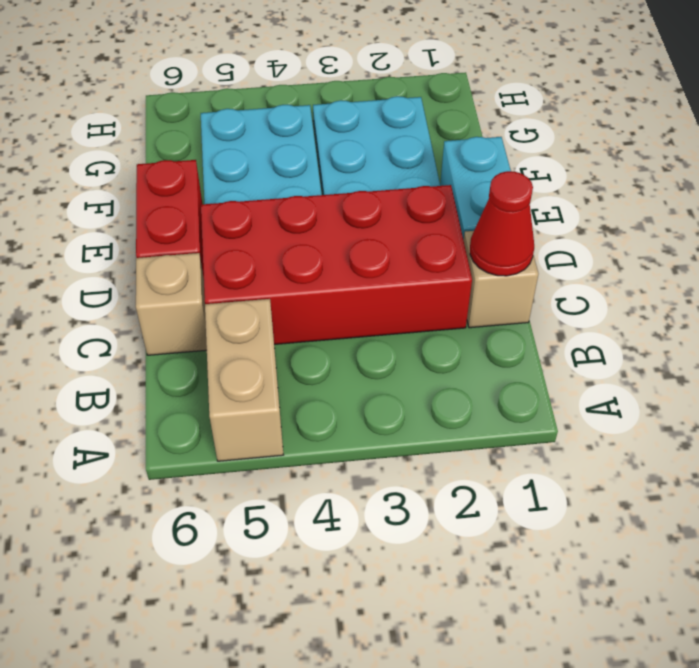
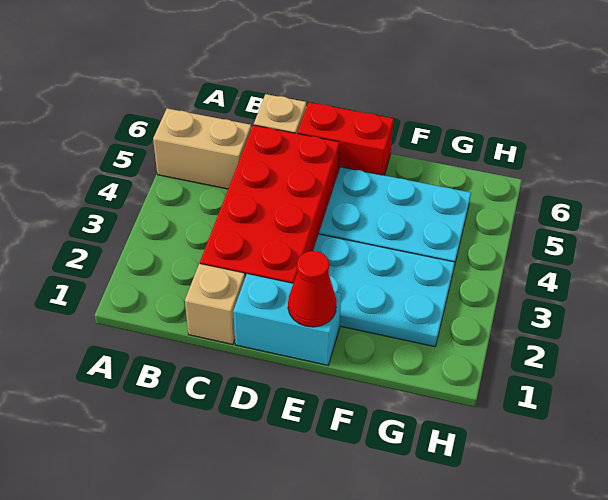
red cone C1 level 2 -> red cone E1 level 2

